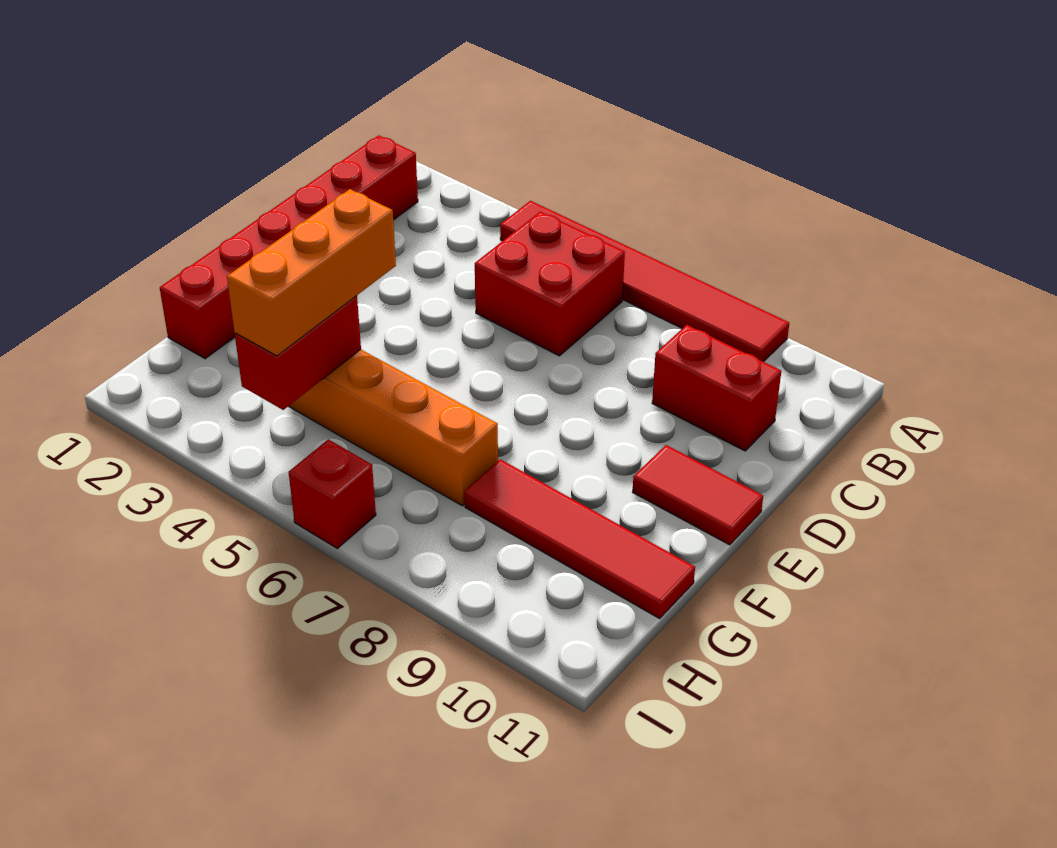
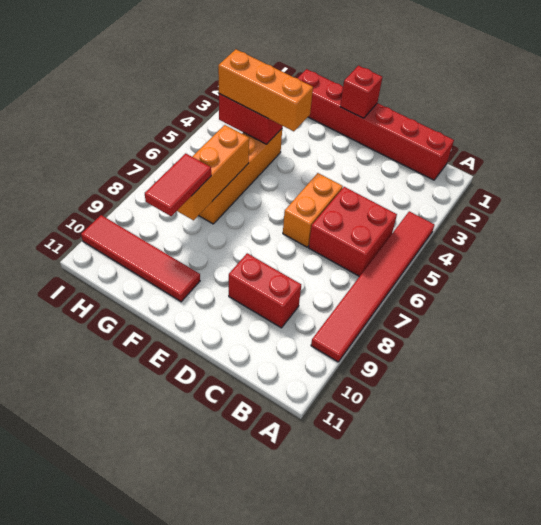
red brick C9:C10 level 1 -> red brick C9:D9 level 1
none -> orange brick D5:D6 level 1
red tile E10:E11 level 1 -> red tile G8:G9 level 3
none -> orange brick G6:G8 level 2
red tile G8:G11 level 1 -> red tile F10:I10 level 1
red brick I6 level 1 -> red brick E1 level 2

